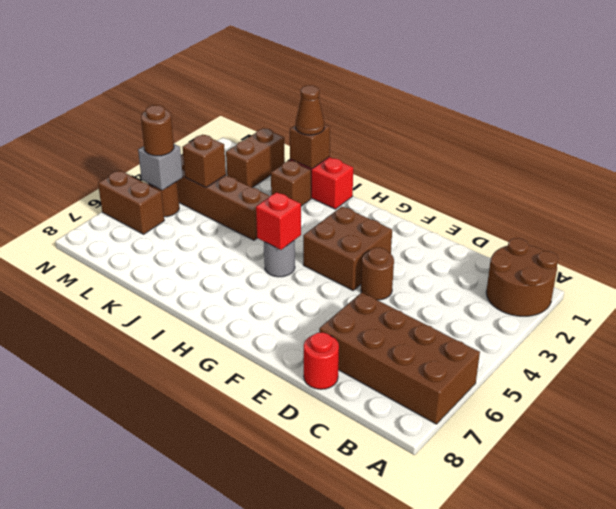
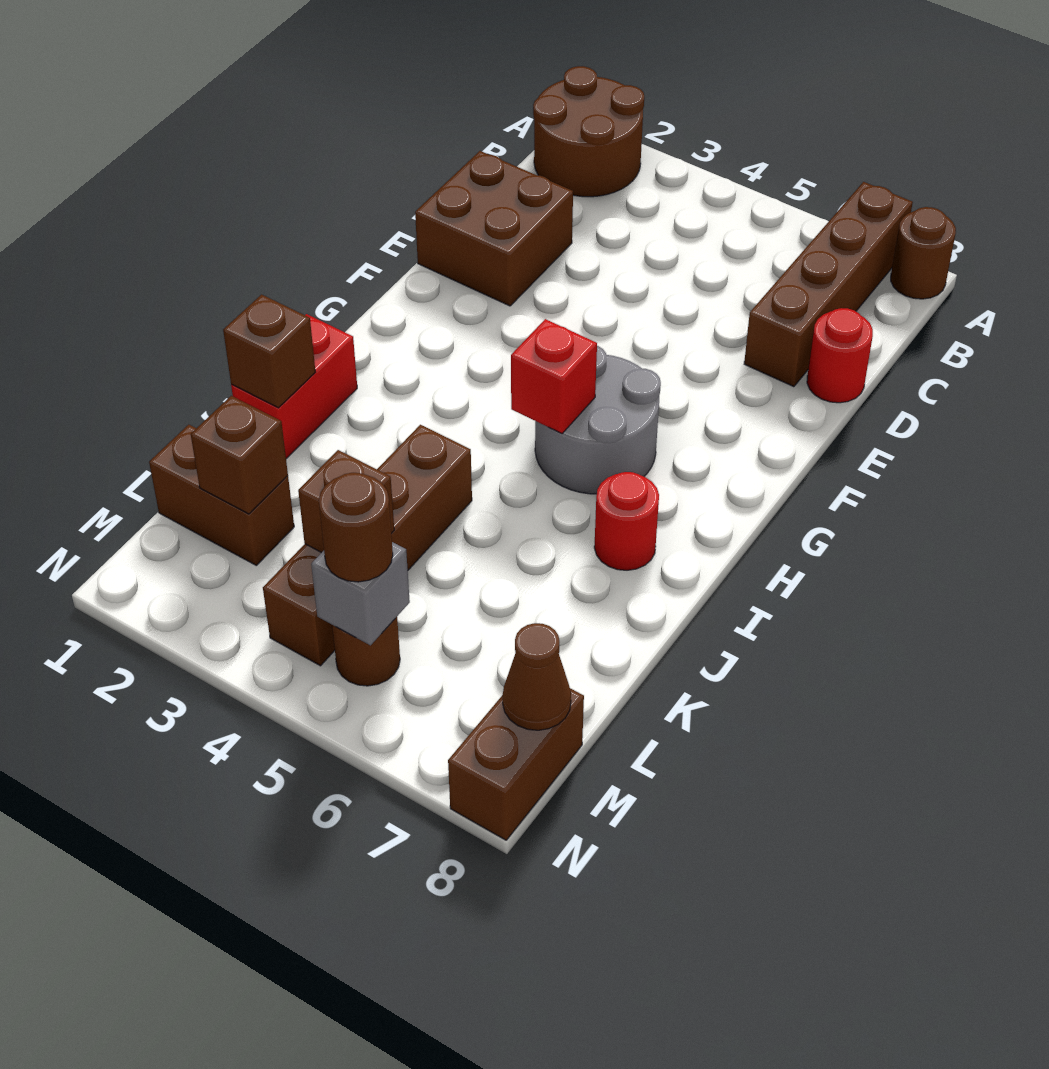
brown brick A6:D7 level 1 -> brown brick A7:D7 level 1
brown round brick E4 level 1 -> brown round brick A8 level 1
brown brick F3:G4 level 1 -> brown brick D1:E2 level 1
grey round brick H5 level 1 -> grey round brick G5:H6 level 1
none -> red round brick I7 level 1
brown cone J1 level 3 -> brown cone M8 level 2
brown brick J2 level 1 -> brown brick L2 level 2
brown brick M6:N6 level 1 -> brown brick M8:N8 level 1

